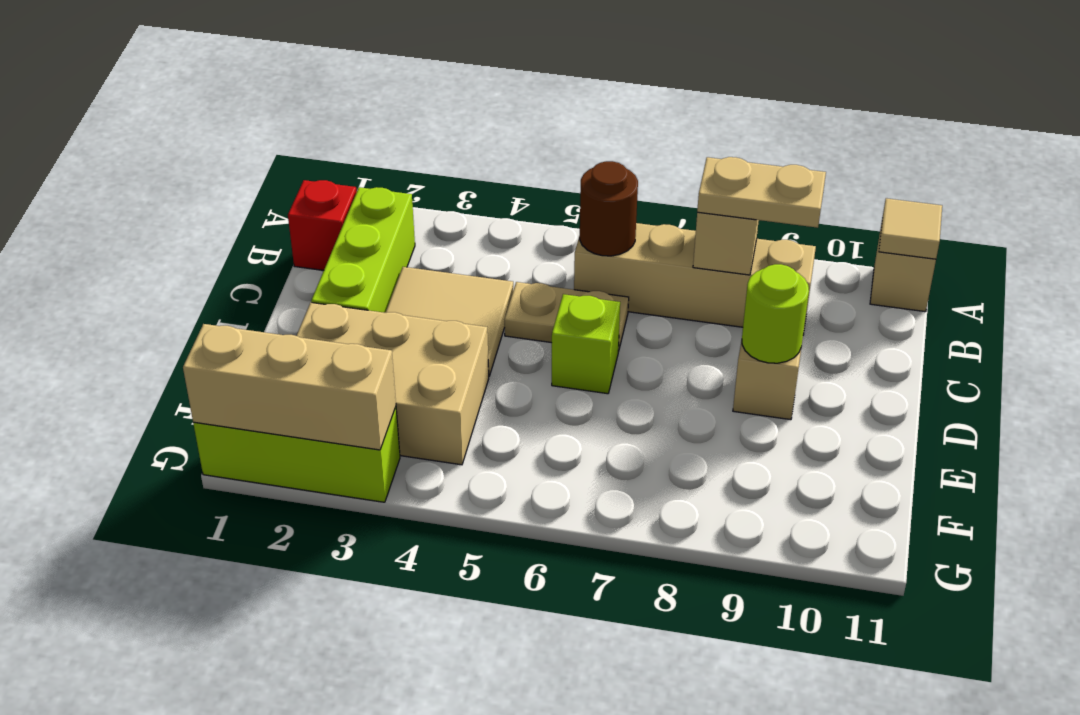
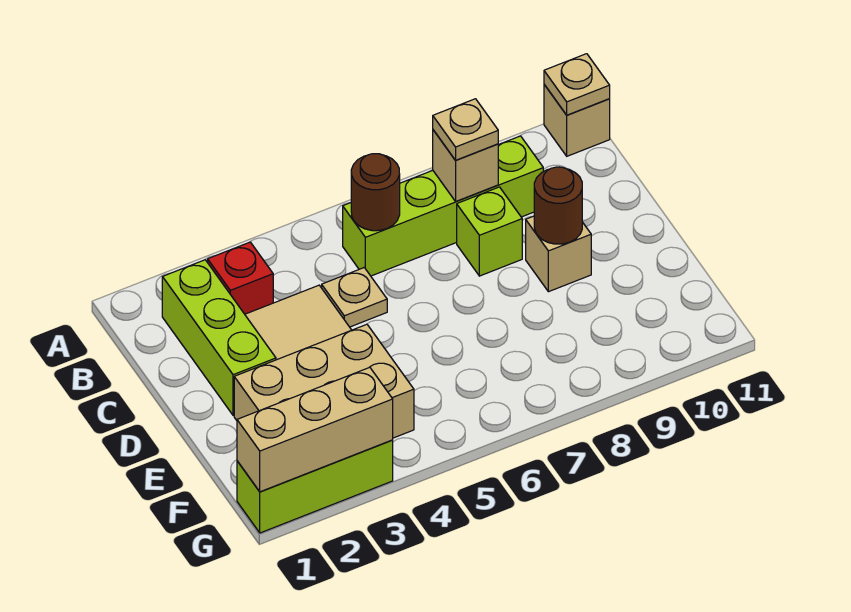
tan tile A11 level 2 -> tan plate A11 level 2
red brick B1 level 1 -> red brick B3 level 1
tan brick B6:B9 level 1 -> lime brick B6:B9 level 1
tan plate B8:B9 level 3 -> tan plate B8 level 3
tan plate C5:C6 level 1 -> tan plate C5 level 1
lime brick D6 level 1 -> lime brick C8 level 1
lime round brick D9 level 2 -> brown round brick D9 level 2

